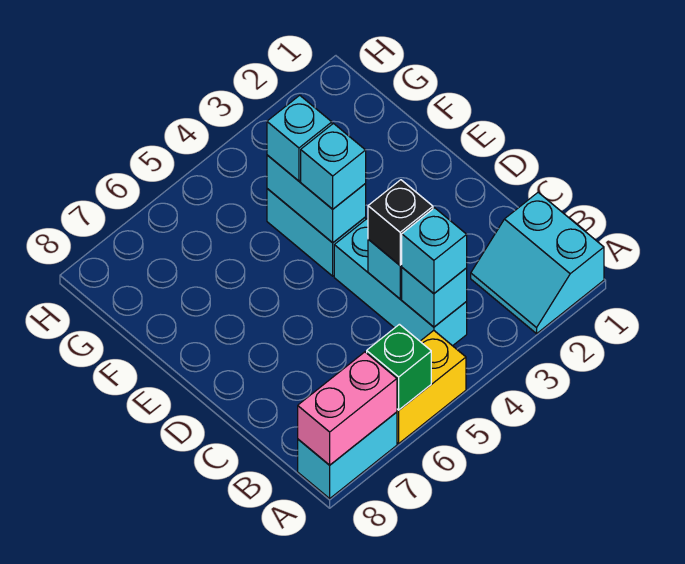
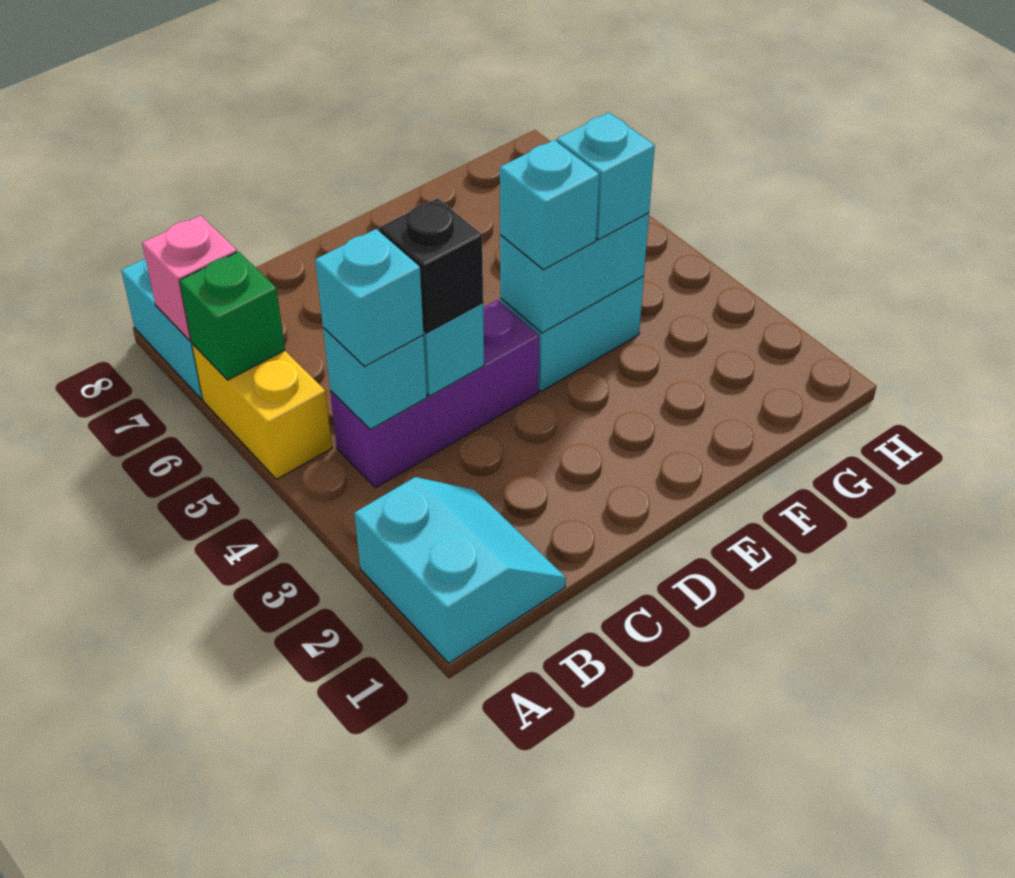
cyan slope A1:B2 level 1 top 1 -> cyan slope A1:B2 level 1 top A
pink brick A7:A8 level 2 -> pink brick A7 level 2
cyan brick B4:D4 level 1 -> purple brick B4:D4 level 1

